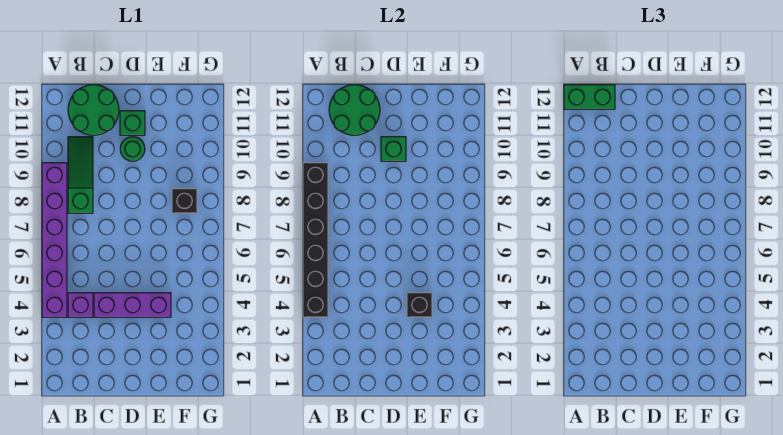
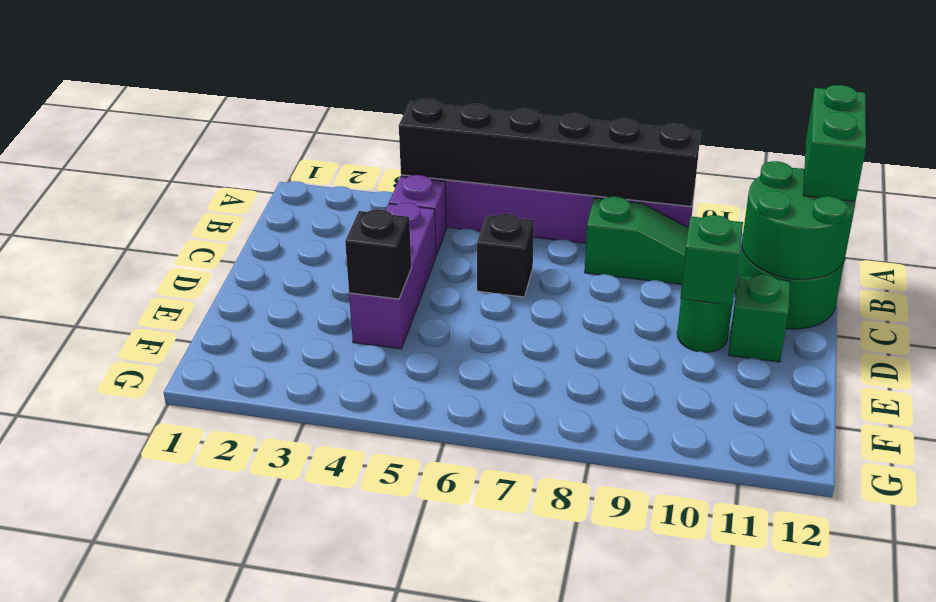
black brick F8 level 1 -> black brick C6 level 1

